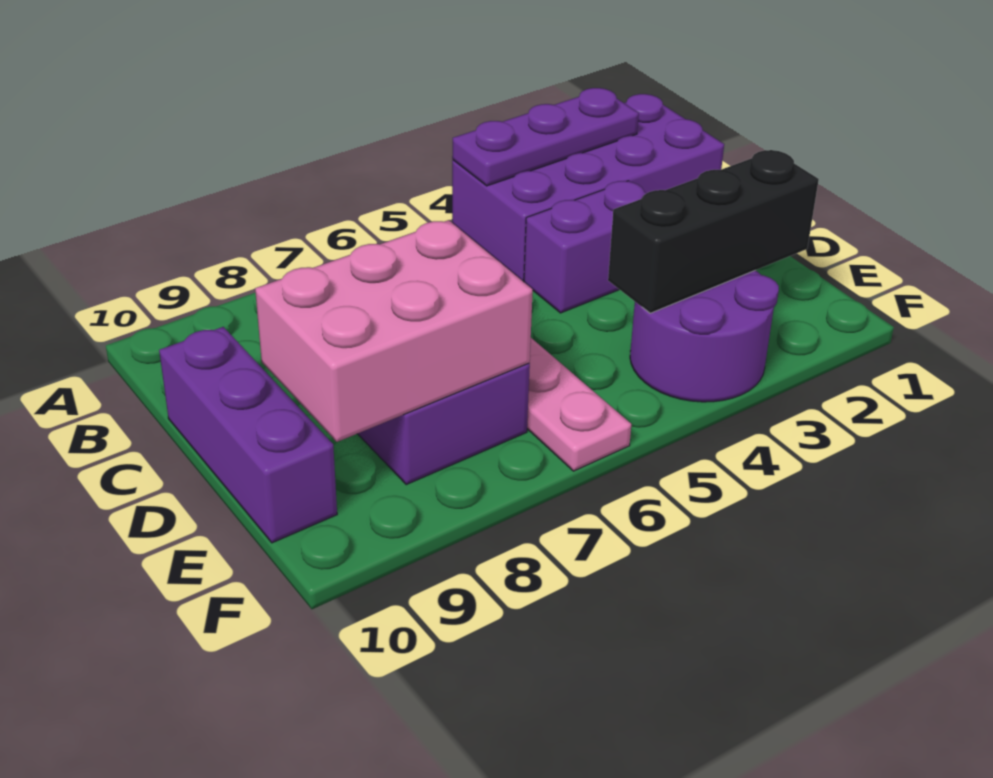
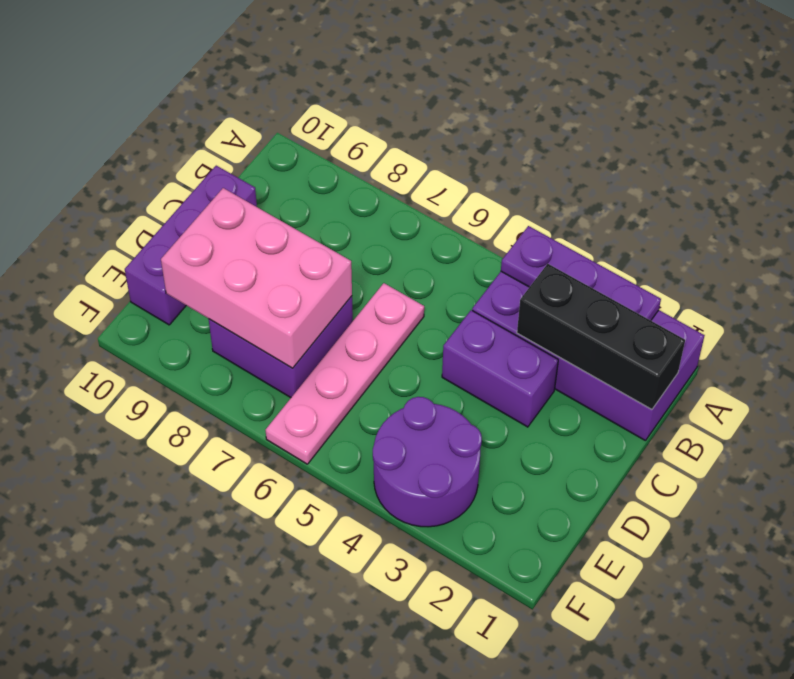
black brick E2:E4 level 2 -> black brick B1:B3 level 2

